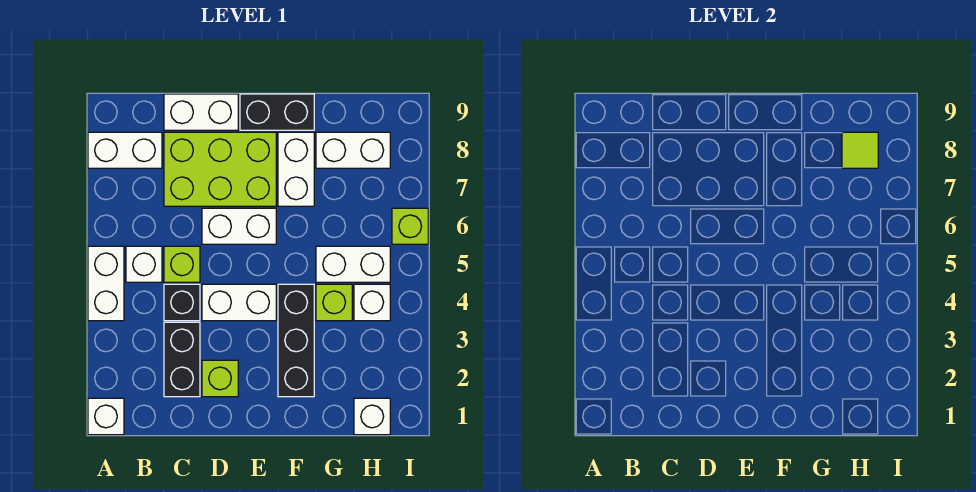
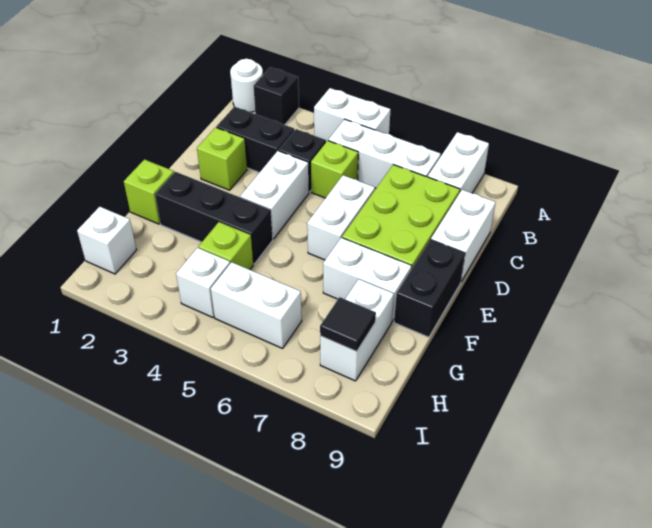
white brick A1 level 1 -> white round brick A1 level 1
none -> black brick A2 level 1
white brick B5 level 1 -> white brick B5:B7 level 1
white brick G5:H5 level 1 -> white brick H5:H6 level 1
lime tile H8 level 2 -> black tile H8 level 2
lime brick I6 level 1 -> lime brick F1 level 1

